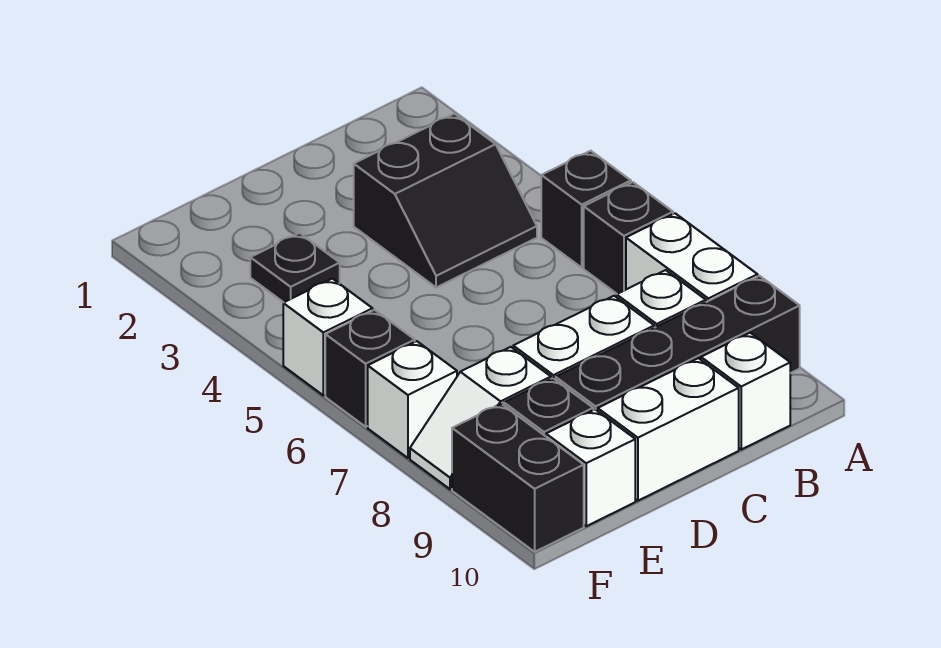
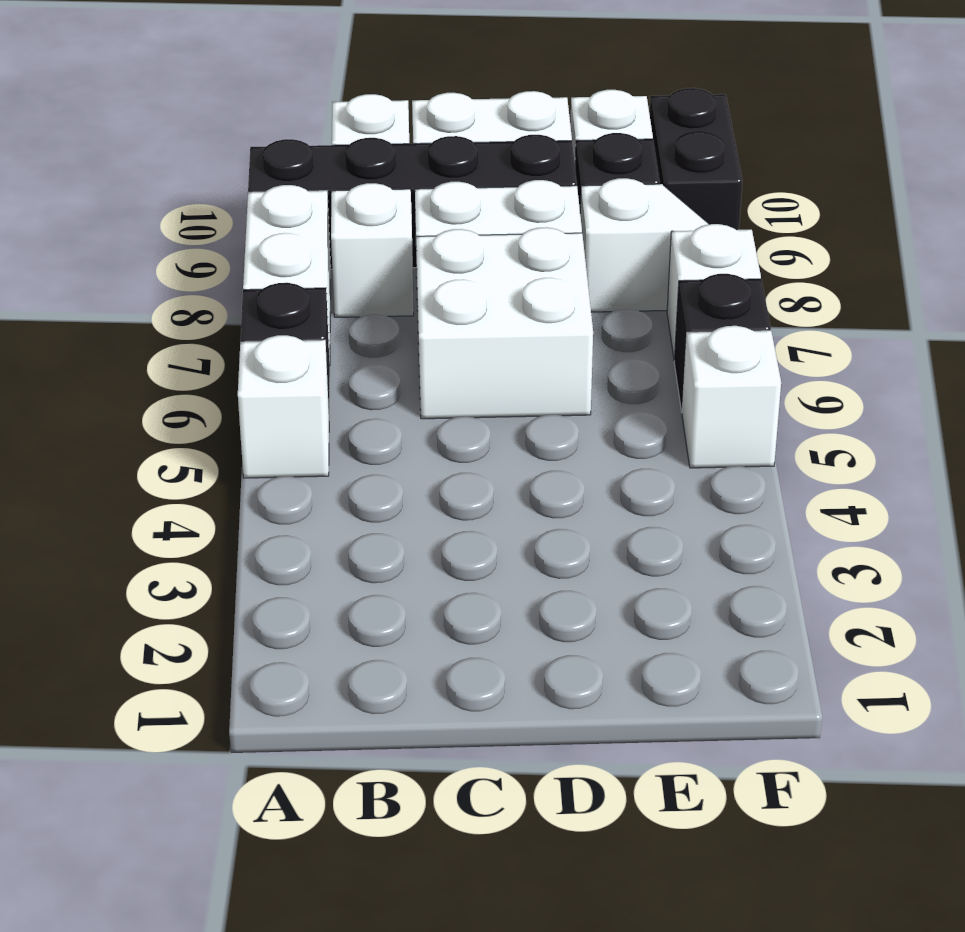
black brick A5 level 1 -> white brick A5 level 1
black slope B3:C4 level 1 top 3 -> none
none -> white brick C6:D7 level 1
black plate E3 level 1 -> none

